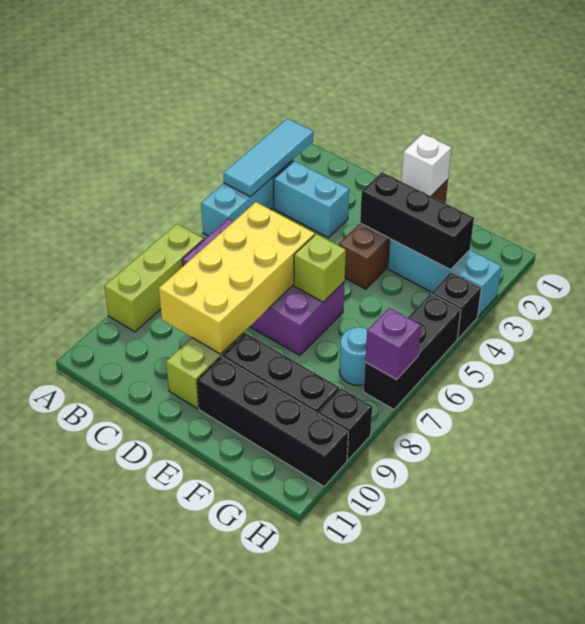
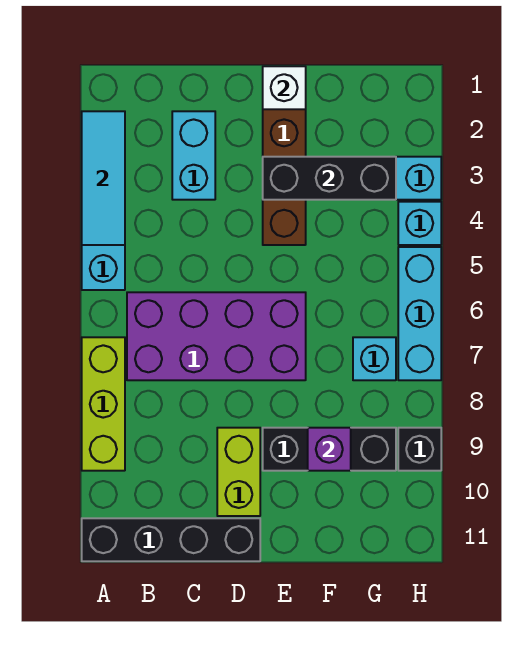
cyan brick B3:C3 level 1 -> cyan brick C2:C3 level 1
yellow brick C6:D9 level 2 -> none
lime brick E6 level 2 -> none
black brick E10:H10 level 1 -> black brick A11:D11 level 1
cyan round brick G7 level 1 -> cyan brick G7 level 1
black brick H4 level 1 -> cyan brick H4 level 1
black brick H5:H7 level 1 -> cyan brick H5:H7 level 1
purple brick H7 level 2 -> purple brick F9 level 2

